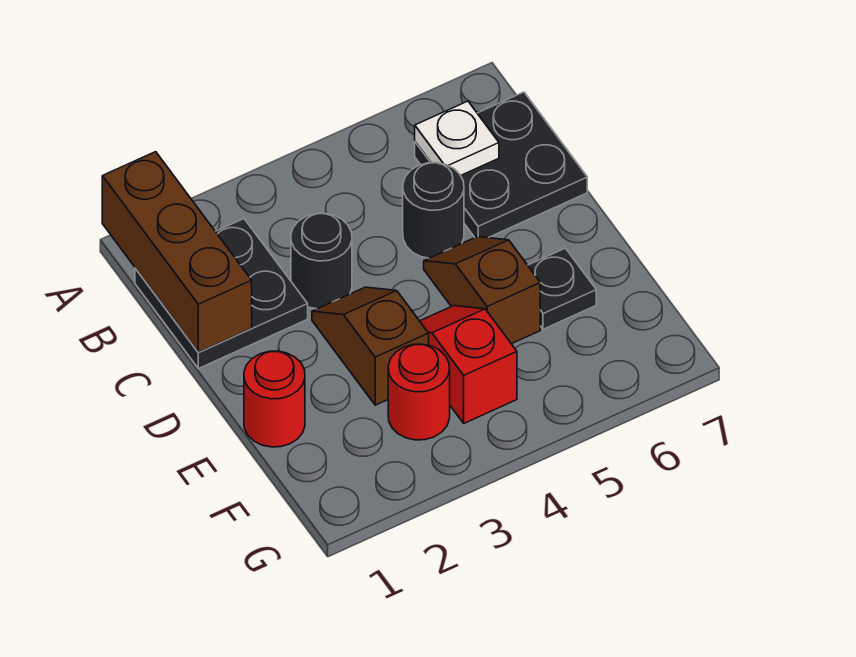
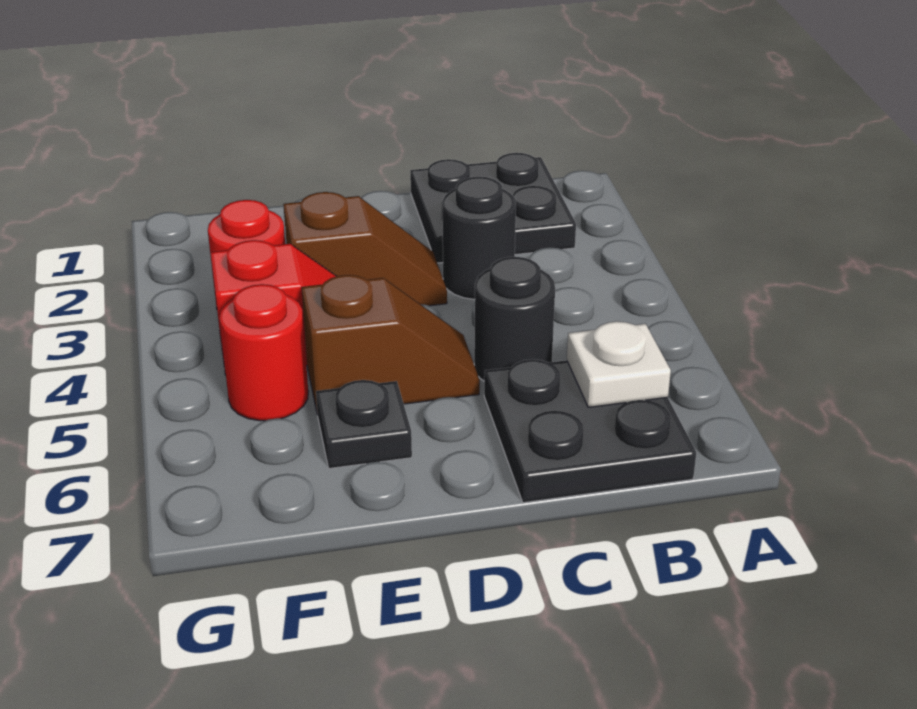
brown brick A1:C1 level 2 -> none
red round brick E1 level 1 -> red round brick F5 level 1

